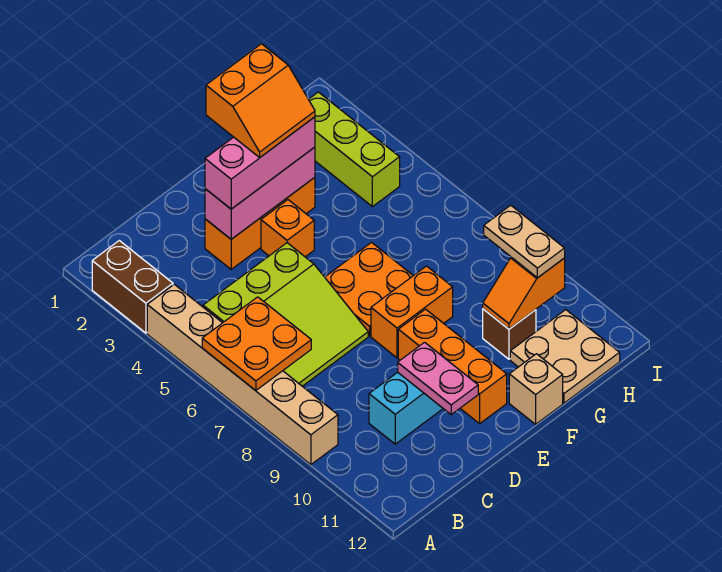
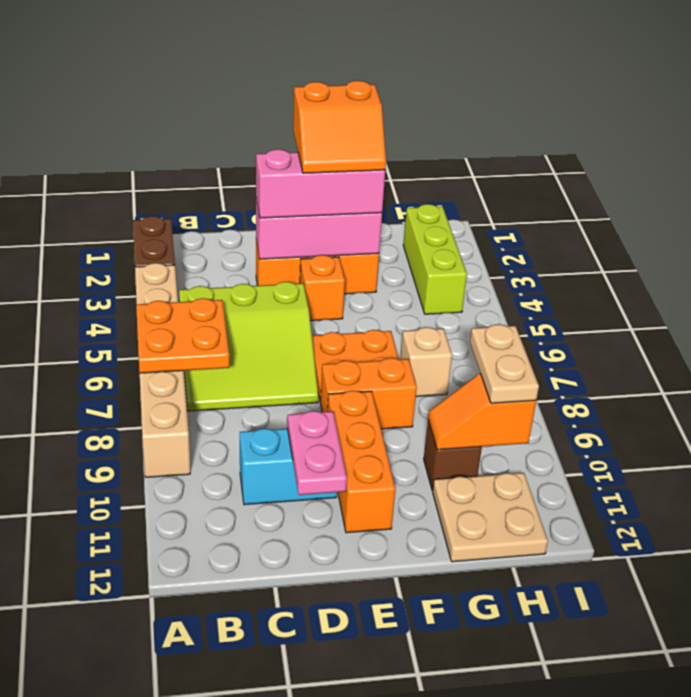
tan brick F12 level 1 -> tan brick G7 level 1

